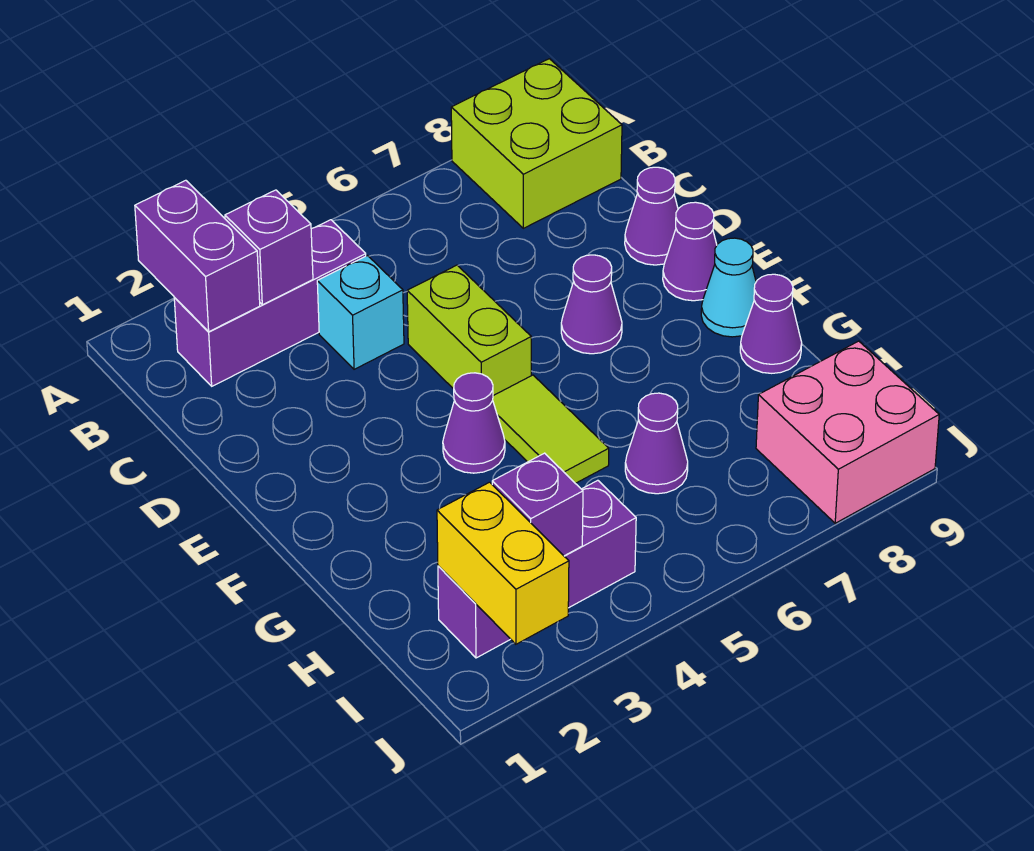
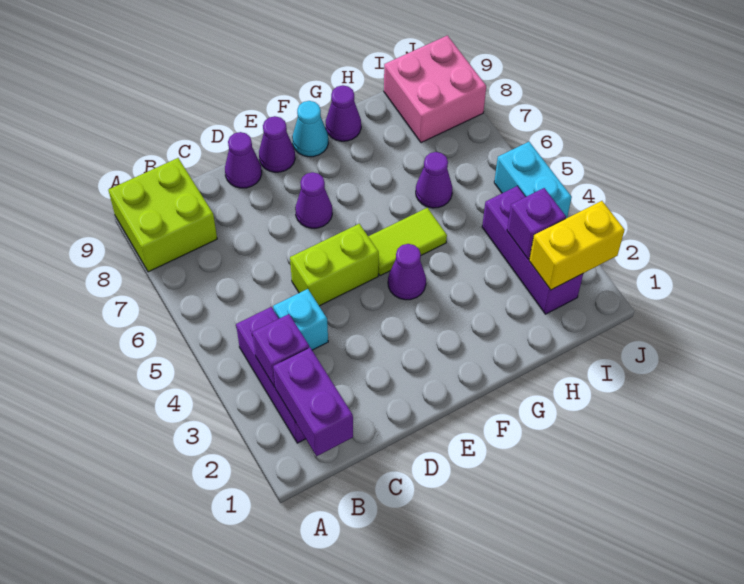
purple brick A2:B2 level 2 -> purple brick B1:B2 level 2
none -> cyan brick J4:J5 level 1

